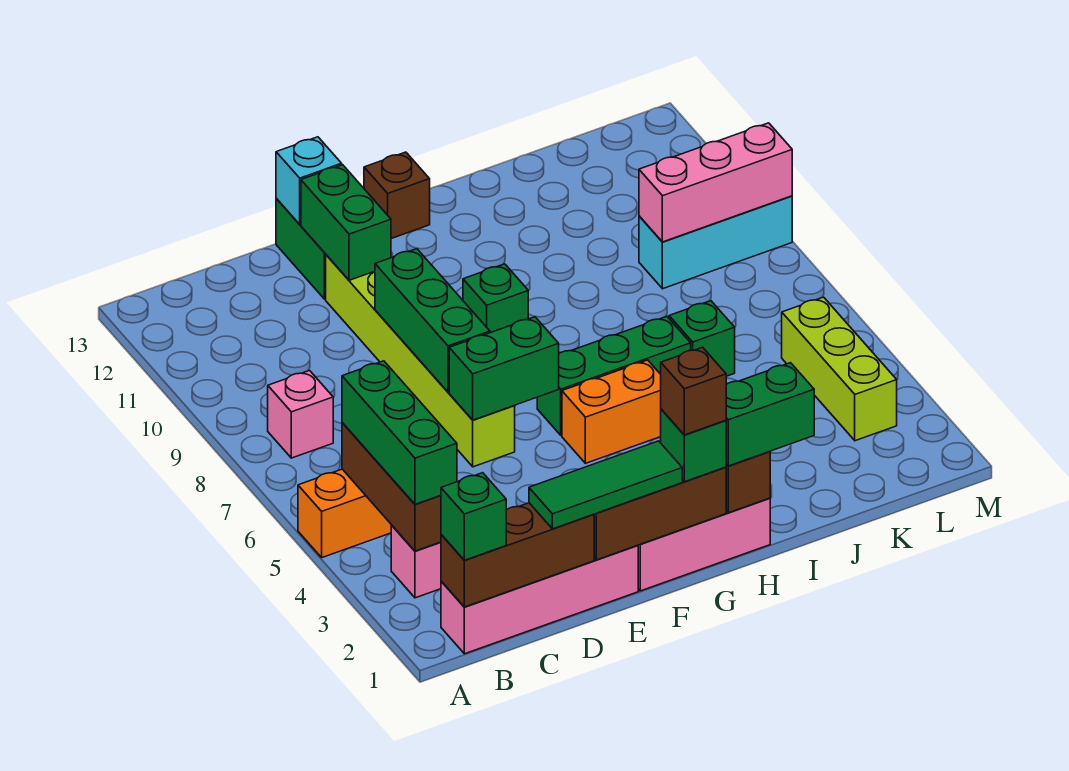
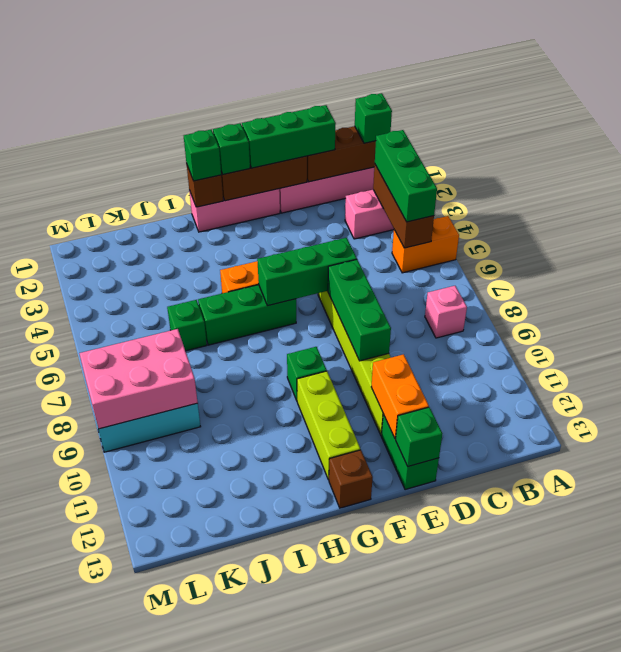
green tile D1:F1 level 3 -> green brick D1:F1 level 3
green brick E6:F6 level 2 -> green brick E6:G6 level 2
green brick E11:E12 level 2 -> orange brick E11:E12 level 2
cyan brick E13 level 2 -> green brick E13 level 2
brown brick G1 level 4 -> none
green brick H1:I1 level 3 -> green brick H1 level 3
pink brick K9:M9 level 2 -> pink brick K8:M9 level 2
lime brick L3:L5 level 1 -> lime brick G10:G12 level 1

